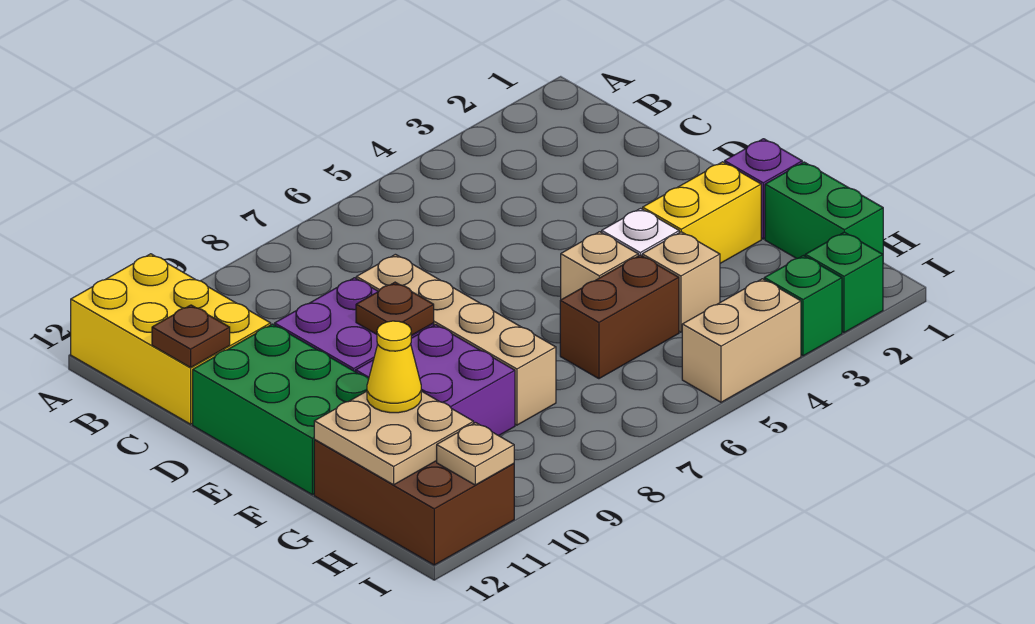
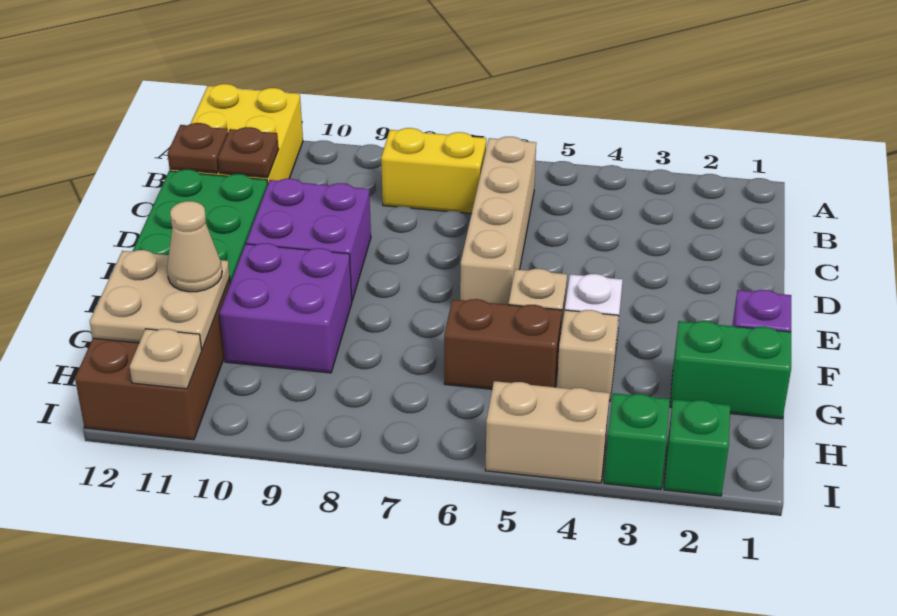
tan brick D8:G8 level 1 -> tan brick B6:E6 level 1
brown plate E9 level 2 -> brown plate C11 level 2
yellow brick F2:F3 level 1 -> yellow brick B7:B8 level 1
green brick G1:H1 level 1 -> green brick G1:G2 level 1
yellow cone G11 level 3 -> tan cone G11 level 3

